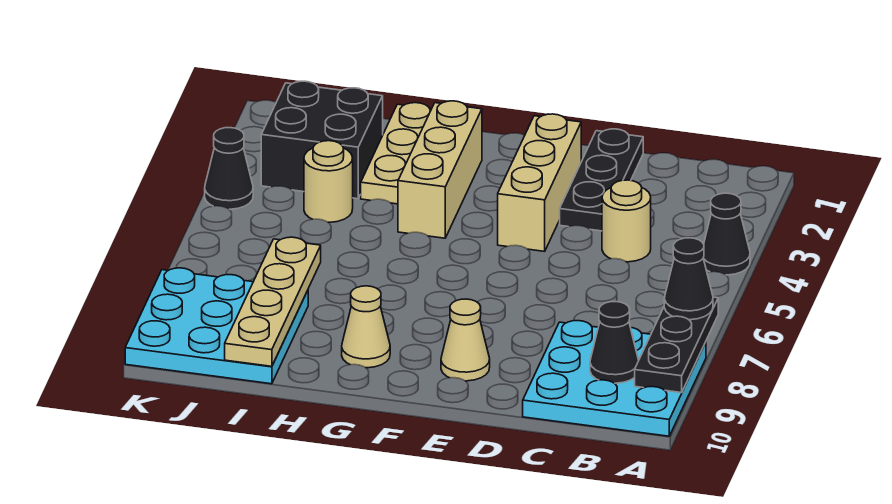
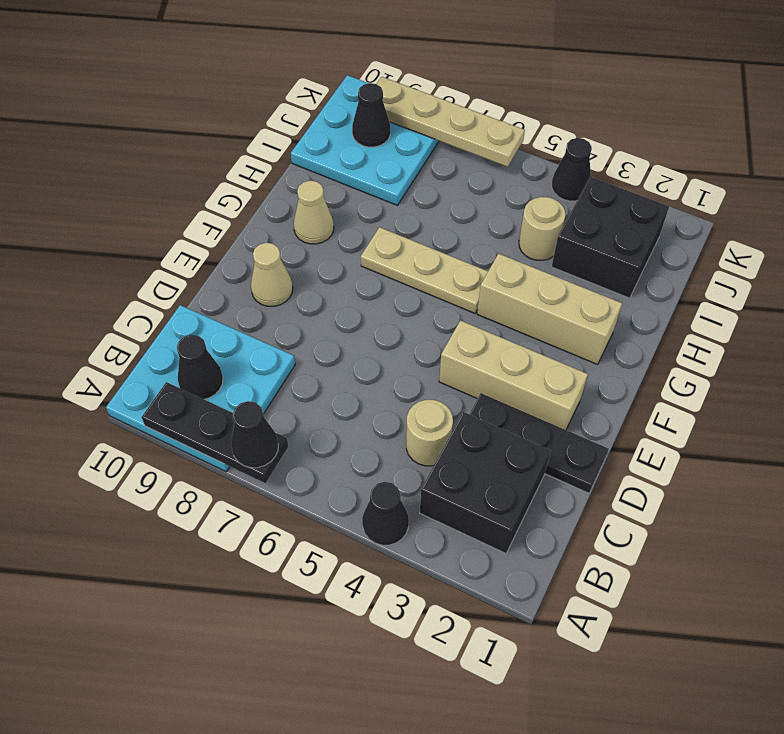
none -> black brick B2:C3 level 1
tan plate H1:H3 level 1 -> tan plate G5:G7 level 1
tan plate I7:I10 level 2 -> tan plate K6:K9 level 2
none -> black cone J9 level 2

